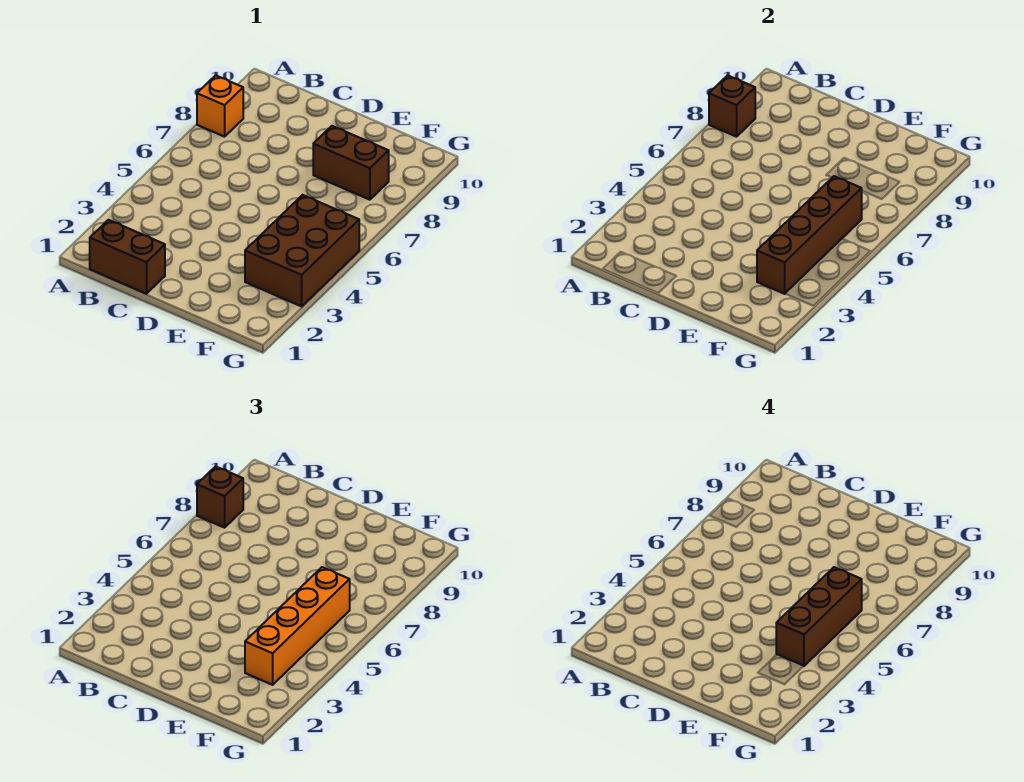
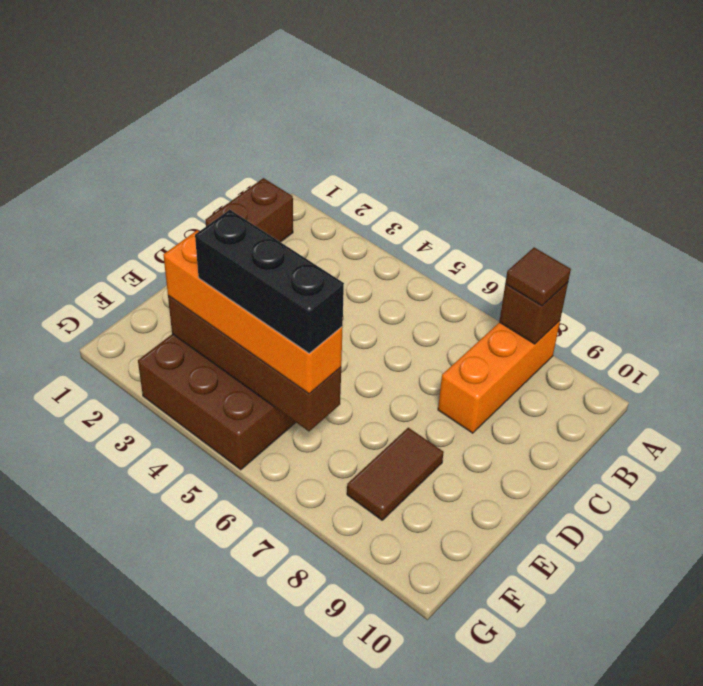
orange brick A8 level 1 -> orange brick A8:C8 level 1
brown brick A8 level 3 -> brown tile A8 level 3
brown brick E8:F8 level 1 -> brown tile E8:F8 level 1
brown brick F4:F6 level 4 -> black brick F4:F6 level 4

